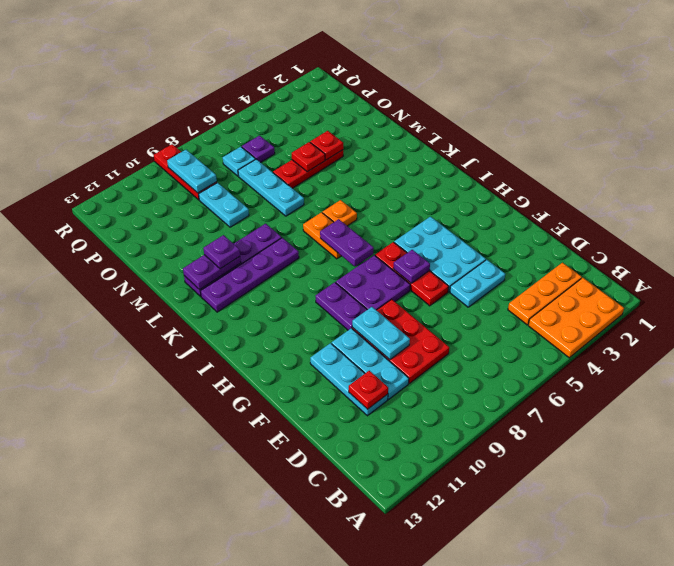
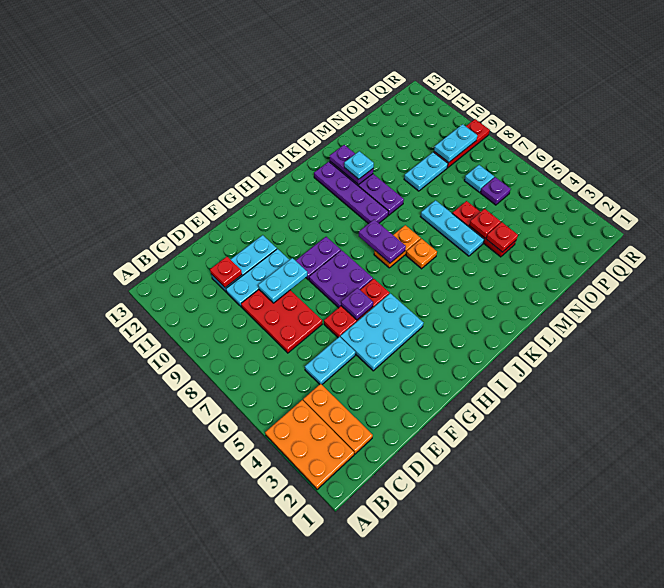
red plate D8:F9 level 1 -> red plate D7:E9 level 1
cyan plate E4:E5 level 1 -> cyan plate D5:E5 level 1
purple plate I7:J7 level 2 -> purple plate J7:J8 level 2
purple plate L11 level 3 -> cyan plate L11 level 3
cyan plate M7:O7 level 1 -> cyan plate M5:M7 level 1

